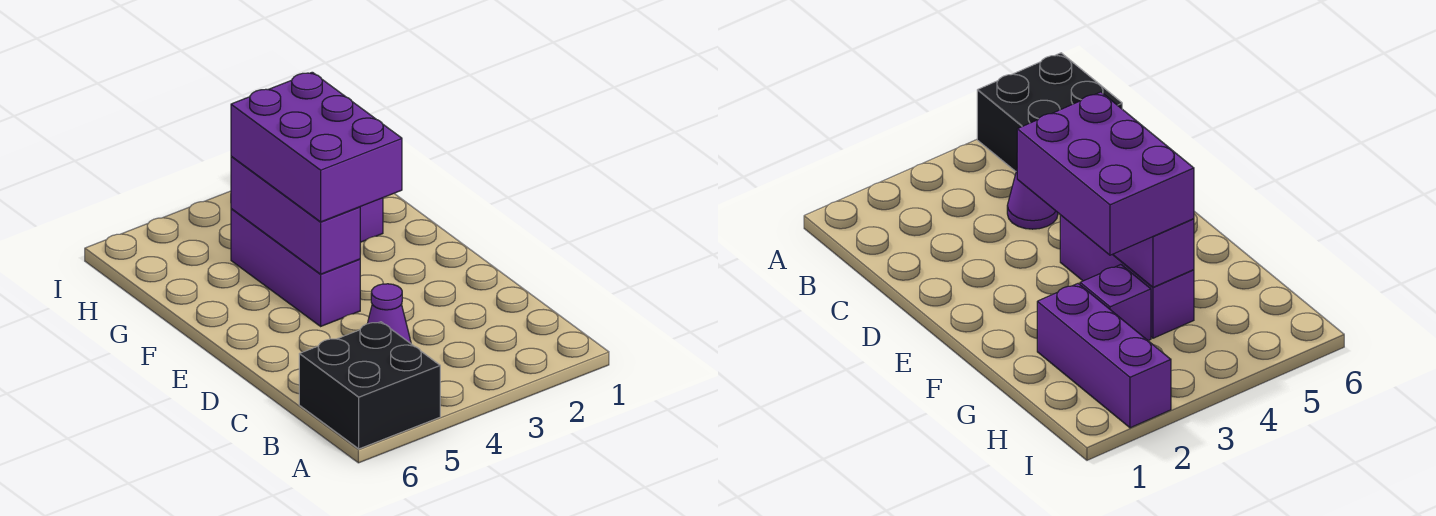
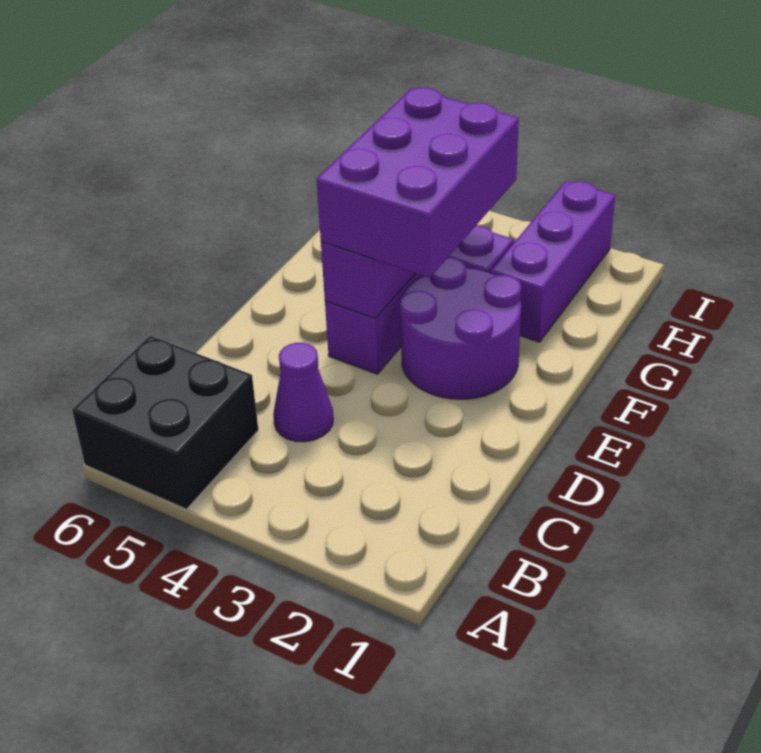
none -> purple round brick E2:F3 level 1

